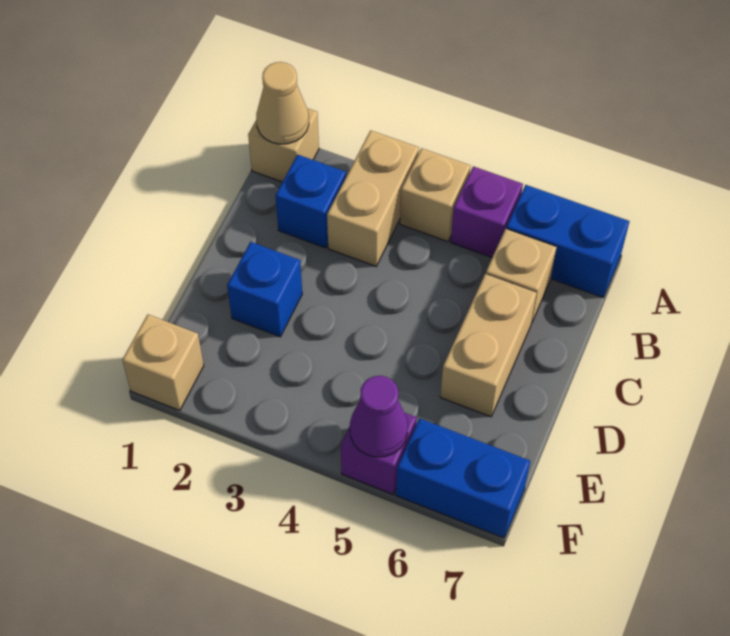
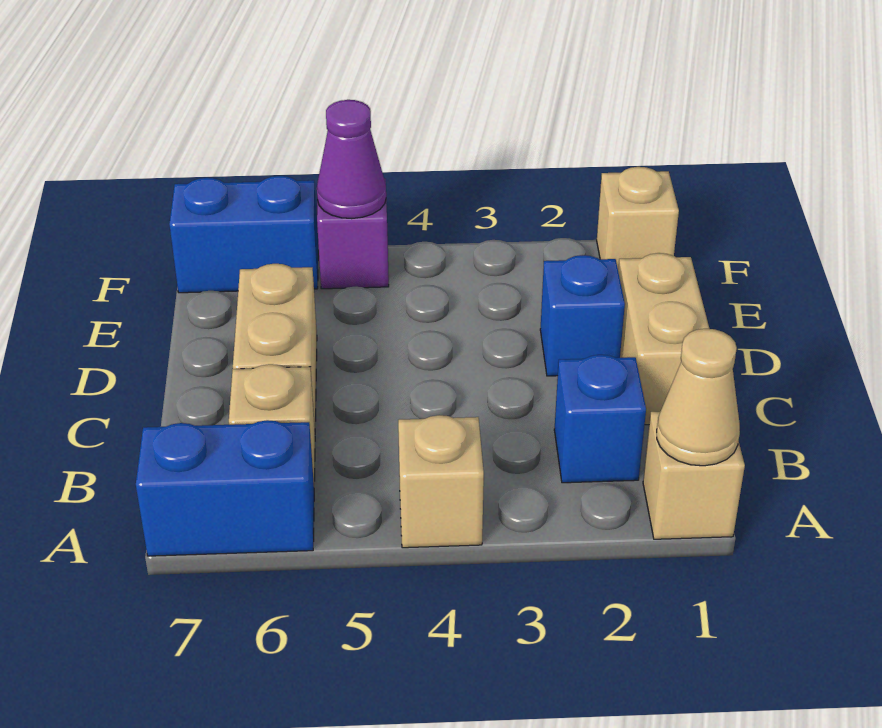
tan brick A3:B3 level 1 -> tan brick C1:D1 level 1
purple brick A5 level 1 -> none

